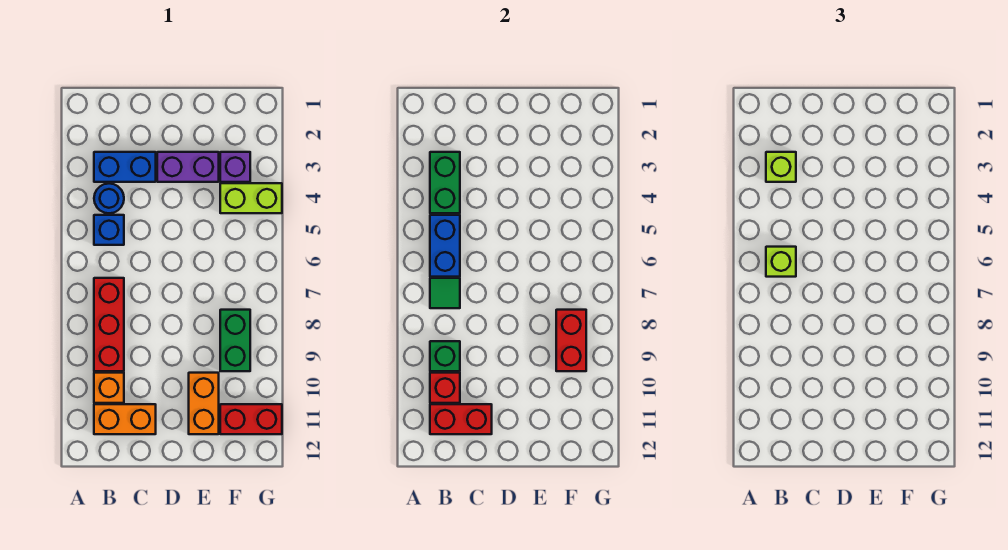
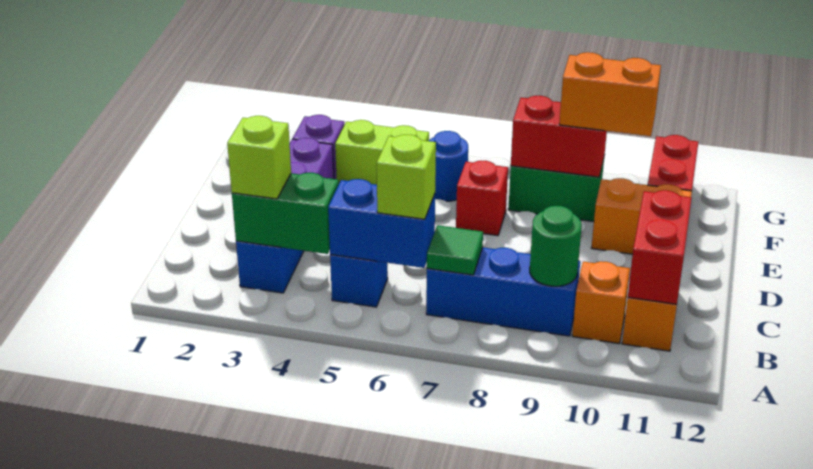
blue round brick B4 level 1 -> blue round brick F6 level 1
red brick B7:B9 level 1 -> blue brick B7:B9 level 1
green brick B9 level 2 -> green round brick B9 level 2
red brick B10 level 2 -> red brick E7 level 1
lime brick F4:G4 level 1 -> lime brick F4:F5 level 1
none -> orange brick F9:F10 level 3

